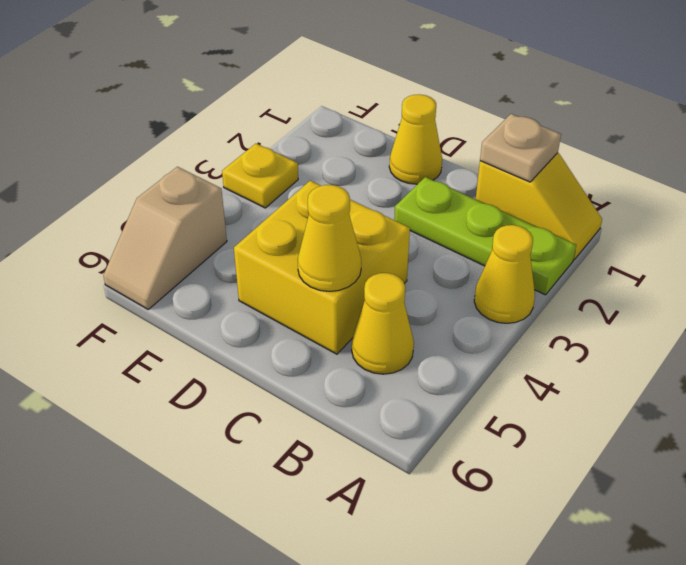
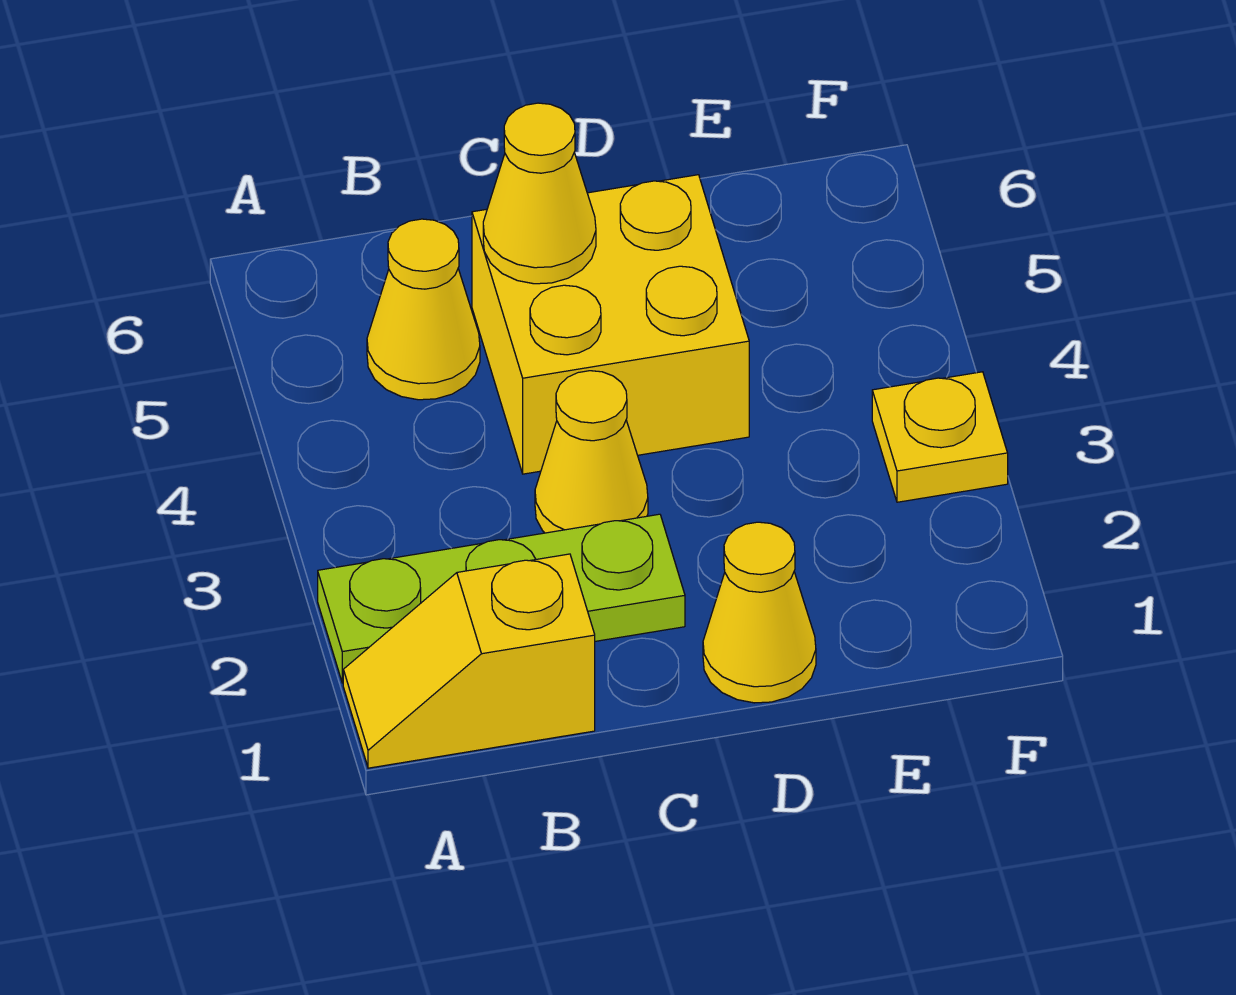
yellow cone A3 level 1 -> yellow cone C3 level 1
tan plate B1 level 2 -> none
tan slope F5:F6 level 1 top 5 -> none

